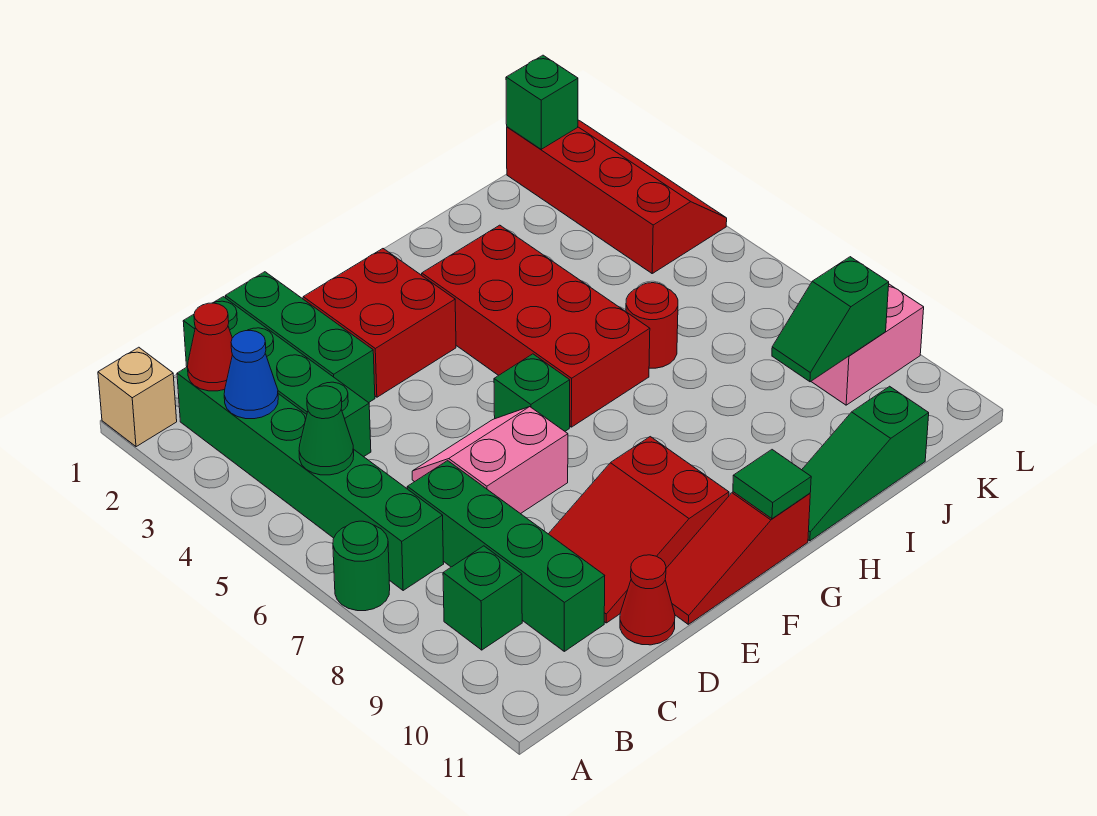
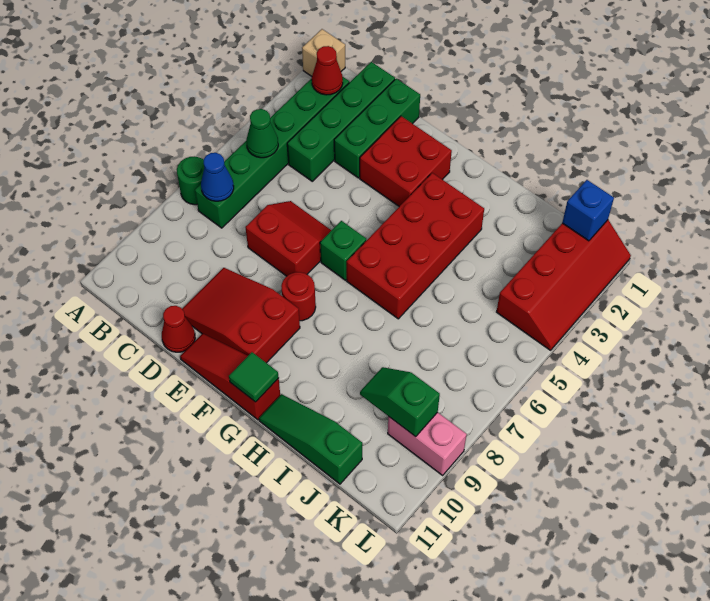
blue cone B3 level 2 -> blue cone B7 level 2
green brick B9 level 1 -> none
green brick C7:C10 level 1 -> none
pink slope D6:E7 level 1 top 7 -> red slope D6:E7 level 1 top 7
red round brick I6 level 1 -> red round brick F8 level 1
green brick K1 level 2 -> blue brick K1 level 2

